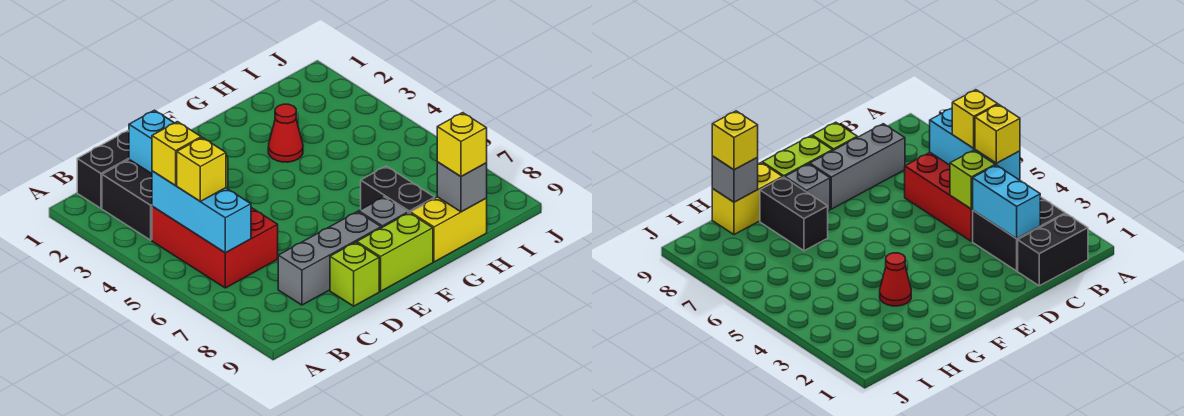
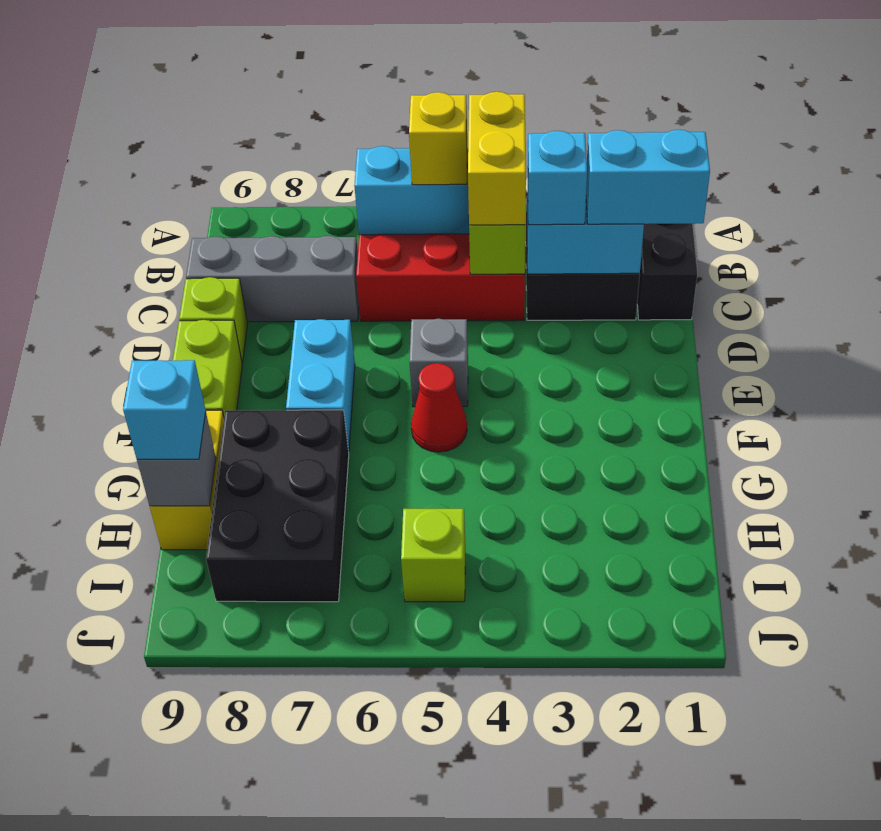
yellow brick B4 level 3 -> yellow brick B4:C4 level 3
none -> cyan brick C1:C2 level 3
none -> cyan brick C3 level 3
grey brick C8:E8 level 1 -> grey brick C7:C9 level 1
none -> cyan brick E7:F7 level 1
grey brick F8 level 1 -> grey brick E5 level 1
red cone G3 level 1 -> red cone F5 level 1
black brick G7:G8 level 1 -> black brick G7:I8 level 1
yellow brick H9 level 3 -> cyan brick H9 level 3
none -> lime brick I5 level 1

